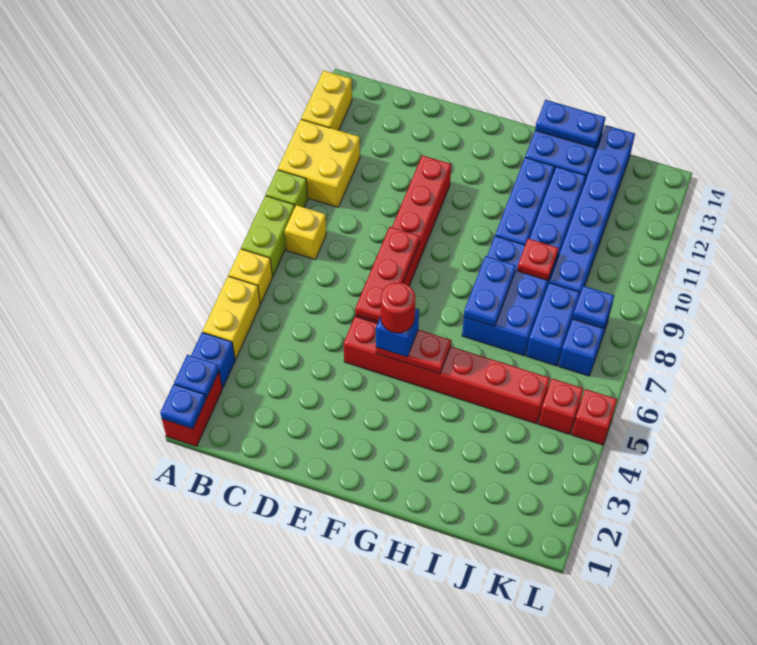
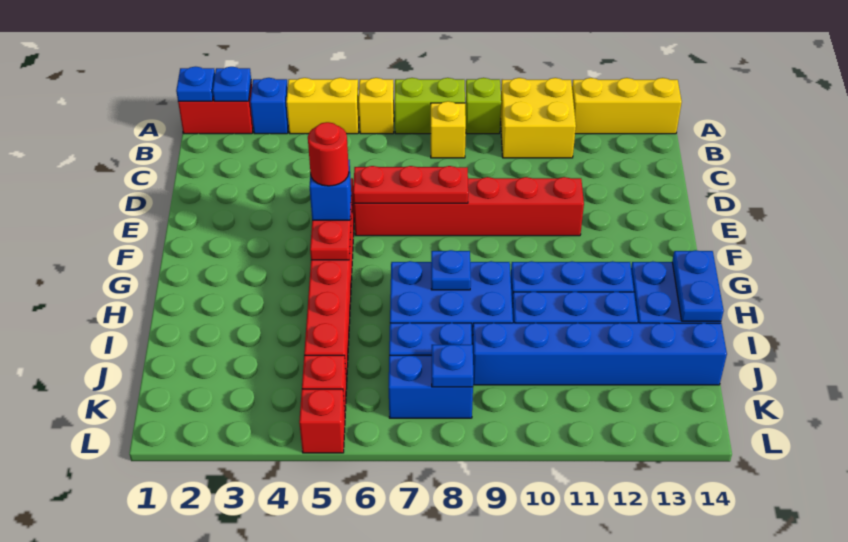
yellow brick A12:A13 level 1 -> yellow brick A12:A14 level 1
blue plate H7:H8 level 2 -> blue plate H8 level 2
red plate I9 level 2 -> none

